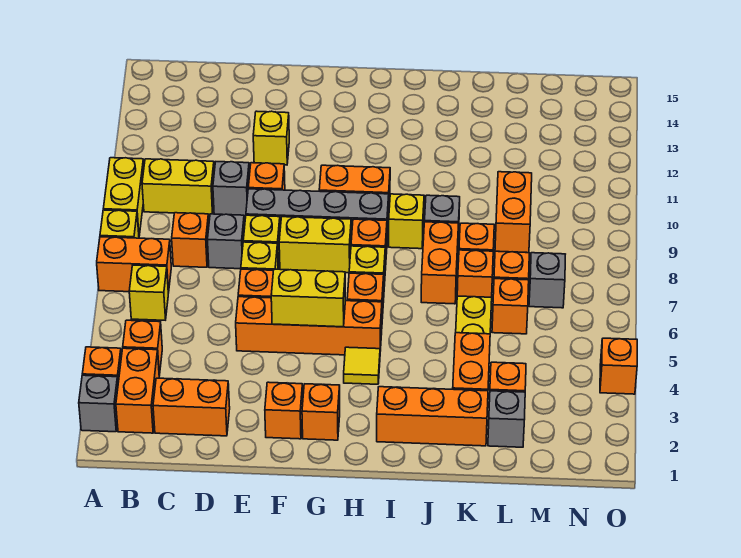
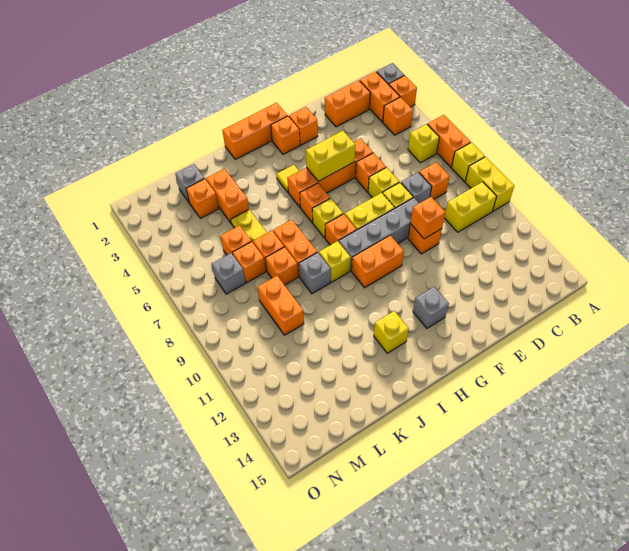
orange brick A7:B7 level 1 -> orange brick A6:A7 level 1
grey brick D10 level 1 -> grey brick G13 level 1
yellow brick E12 level 1 -> yellow brick I13 level 1
orange brick I2:K2 level 1 -> orange brick G1:I1 level 1
orange brick O4 level 1 -> orange brick E10 level 2

